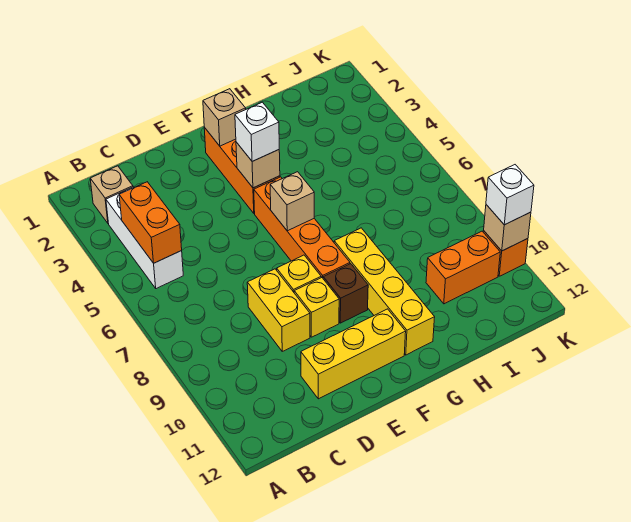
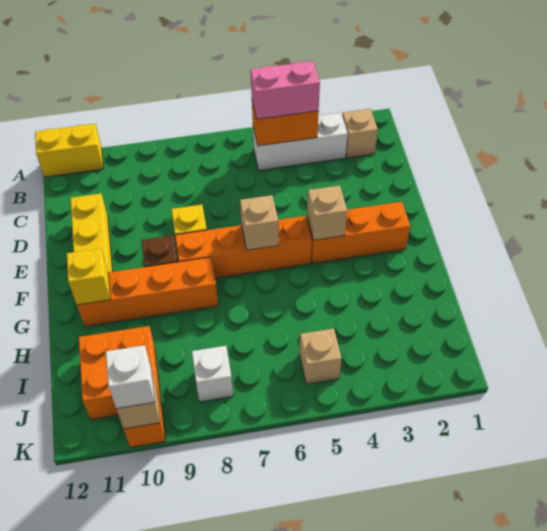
none -> pink brick B4:B5 level 3
yellow brick D8:D9 level 1 -> yellow brick A11:A12 level 1
yellow brick E9 level 1 -> yellow brick G11 level 2
tan brick F2 level 2 -> tan brick J5 level 1
white brick F4 level 3 -> white brick J8 level 1
yellow brick G8:G11 level 1 -> orange brick G8:G11 level 1
orange brick I10:J10 level 1 -> orange brick I10:J11 level 1

